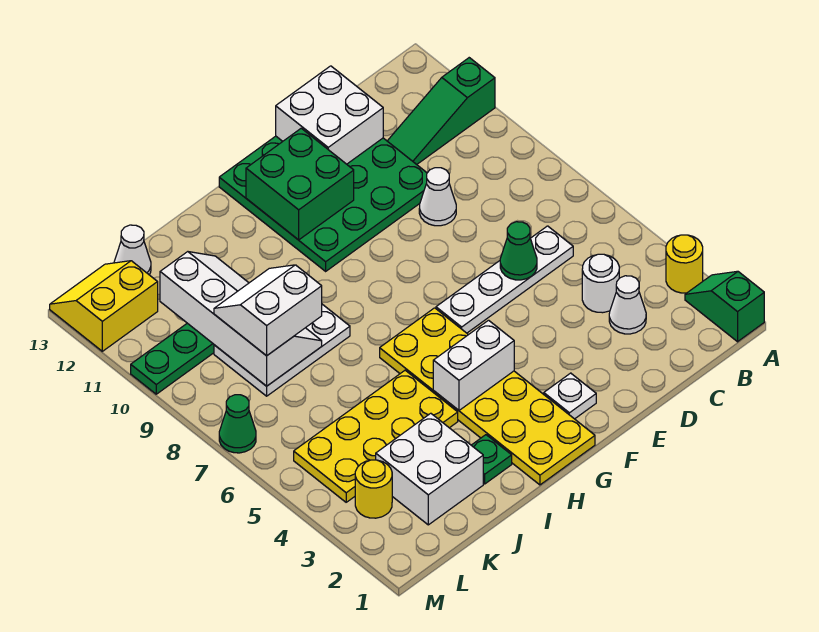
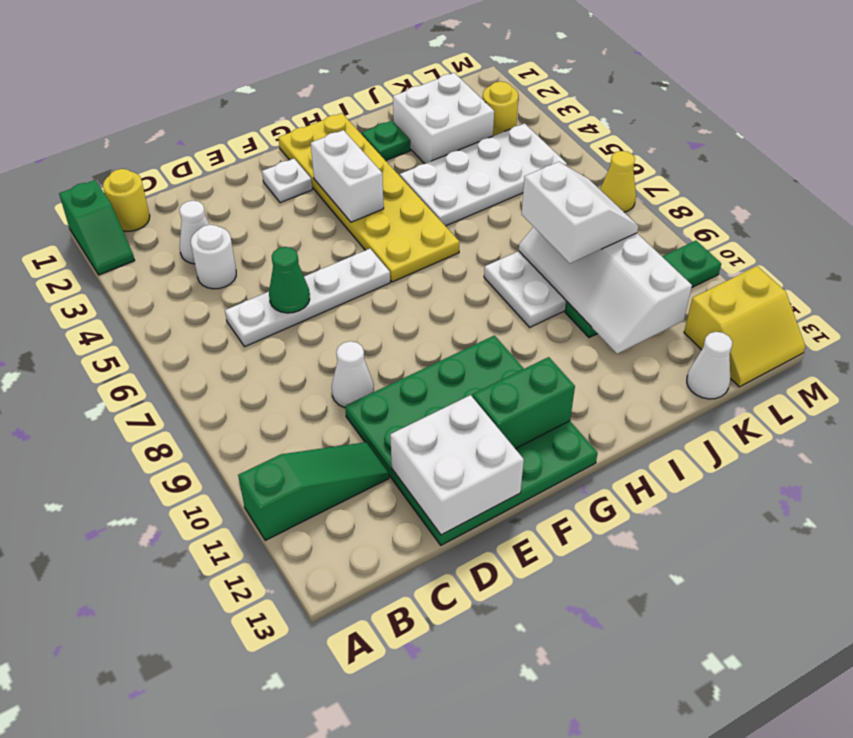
yellow round brick A3 level 1 -> yellow round brick B1 level 1
green brick F11:G12 level 2 -> green brick F12:G12 level 2
white brick G4:H4 level 2 -> white brick G3:G4 level 2
yellow plate I4:L5 level 1 -> white plate I4:L5 level 1
white slope J8:K9 level 3 top 8 -> white slope J8:K9 level 3 top J
green cone M7 level 1 -> yellow cone M7 level 1

